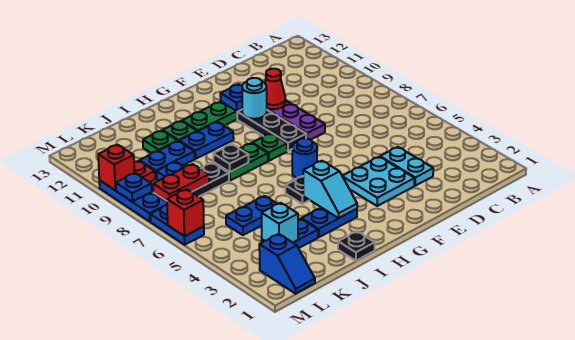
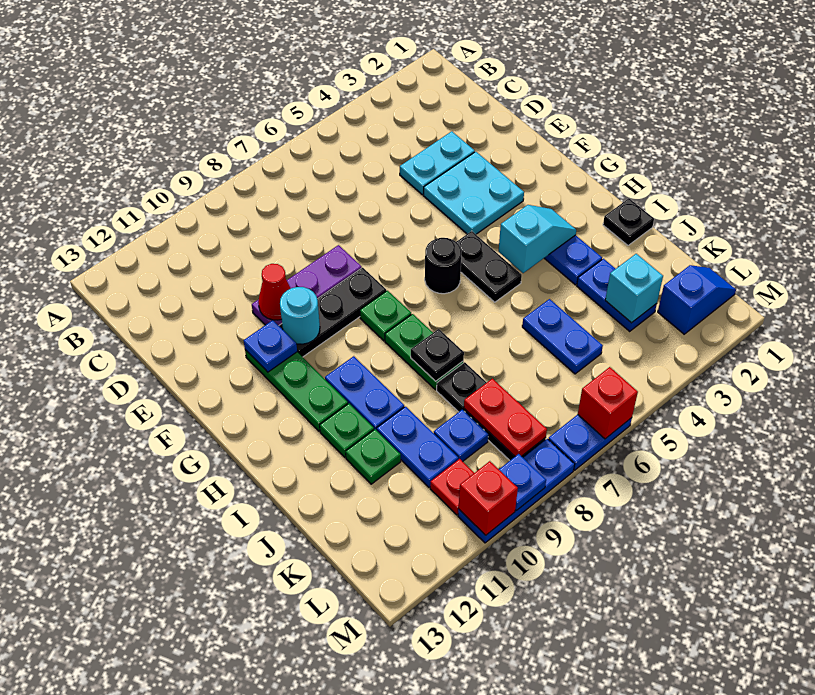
blue round brick G6 level 1 -> black round brick G6 level 1

